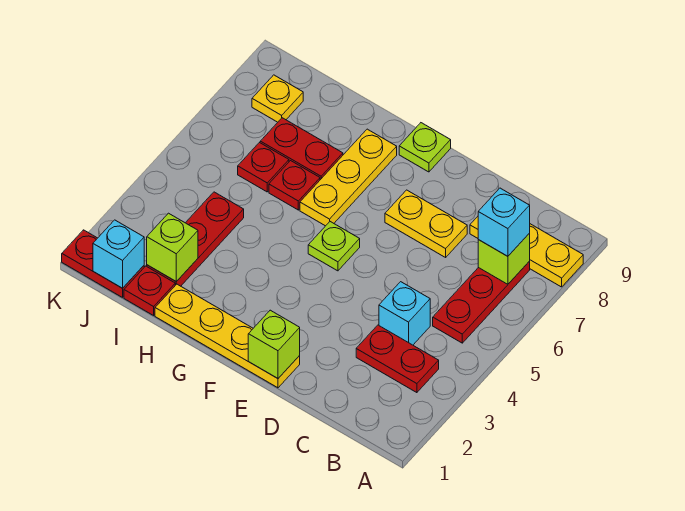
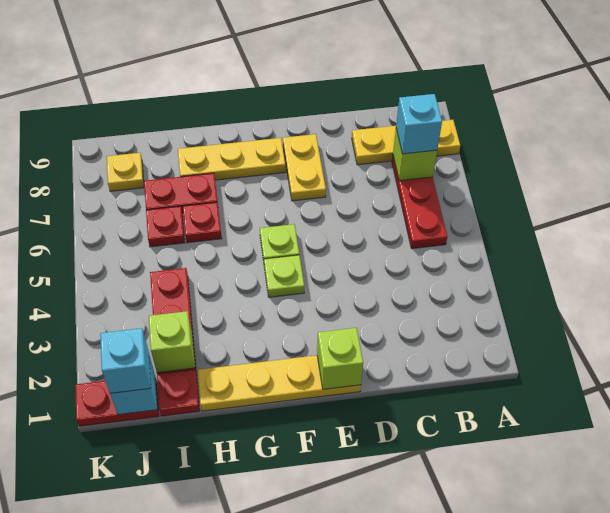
red plate B3:C3 level 1 -> none
cyan brick C4 level 1 -> cyan brick J1 level 3
yellow plate D7:E7 level 1 -> yellow plate E7:E8 level 1
lime plate F9 level 1 -> lime plate F4 level 1
yellow plate G6:G8 level 1 -> yellow plate F8:H8 level 1

